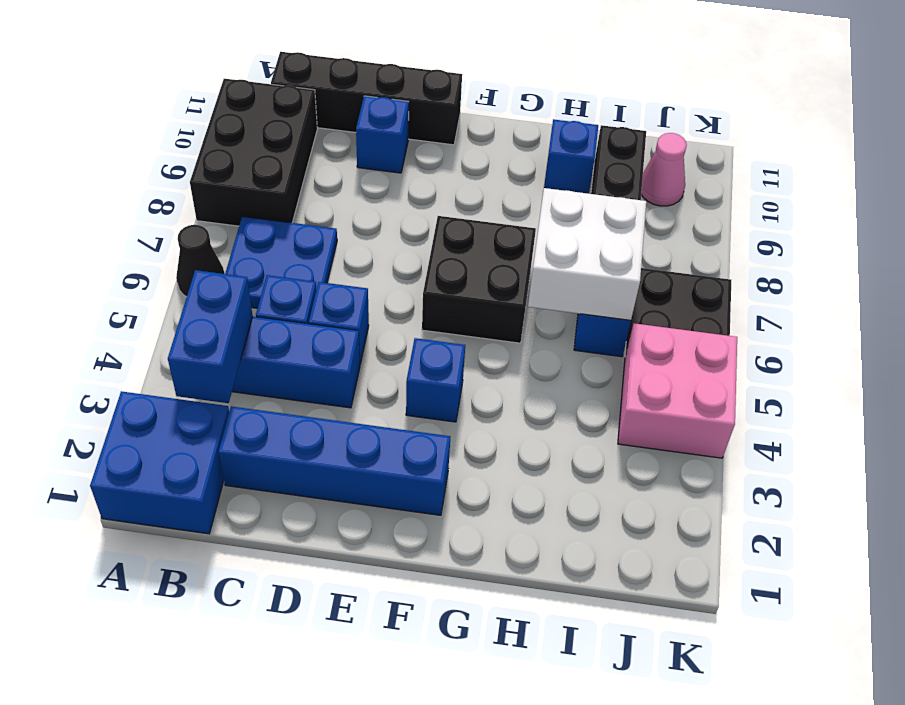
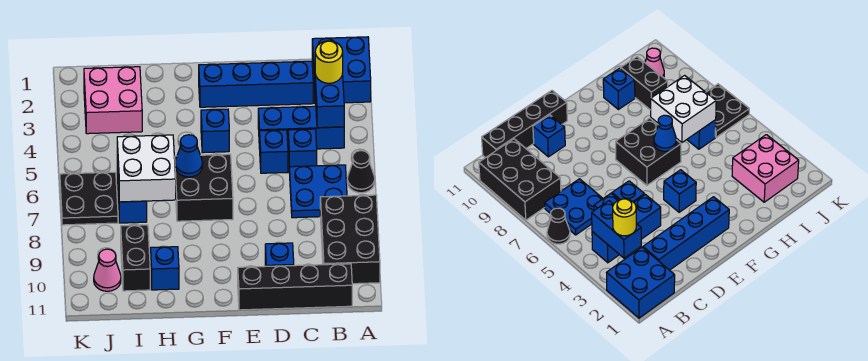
none -> yellow round brick B3 level 3
none -> blue cone G6 level 2
pink brick J4:K5 level 1 -> pink brick I2:J3 level 1

